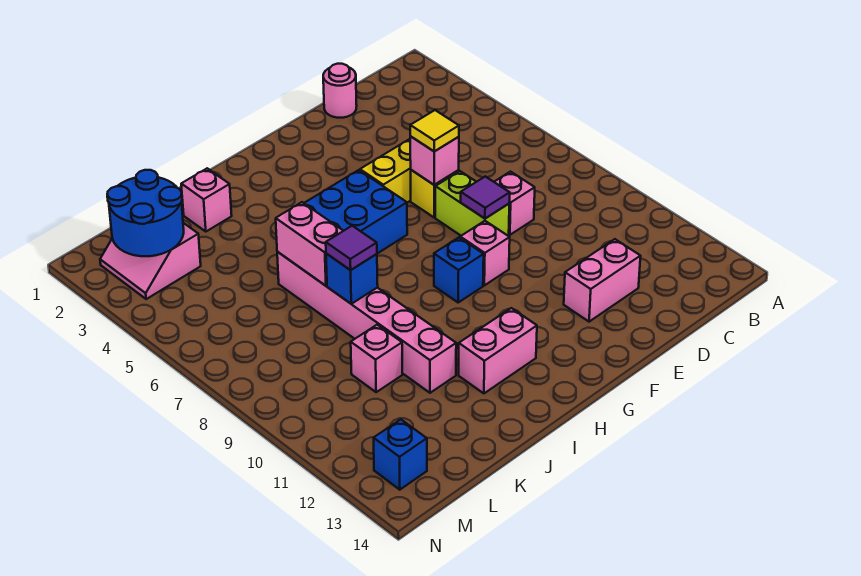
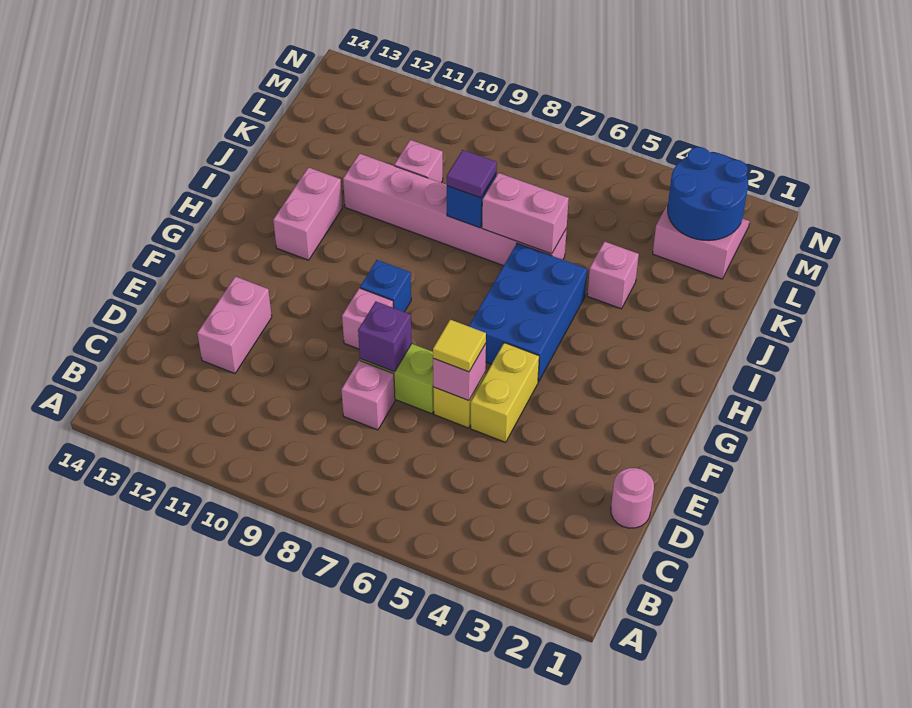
purple tile E8 level 2 -> purple brick E8 level 2
pink brick J2 level 1 -> pink brick J4 level 1
blue brick M13 level 1 -> none

